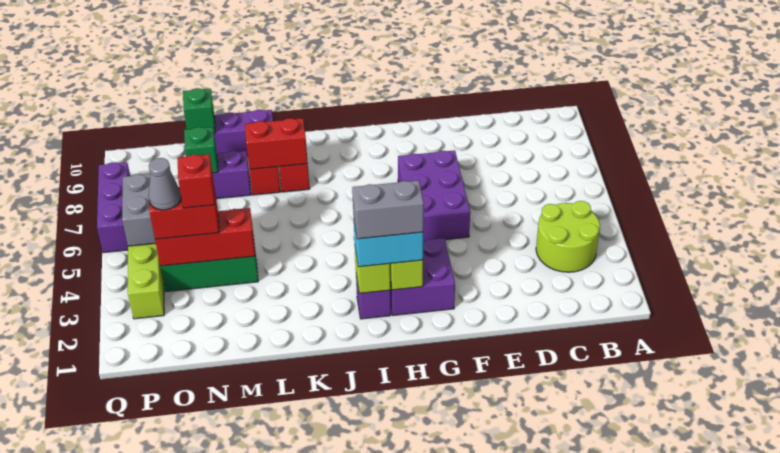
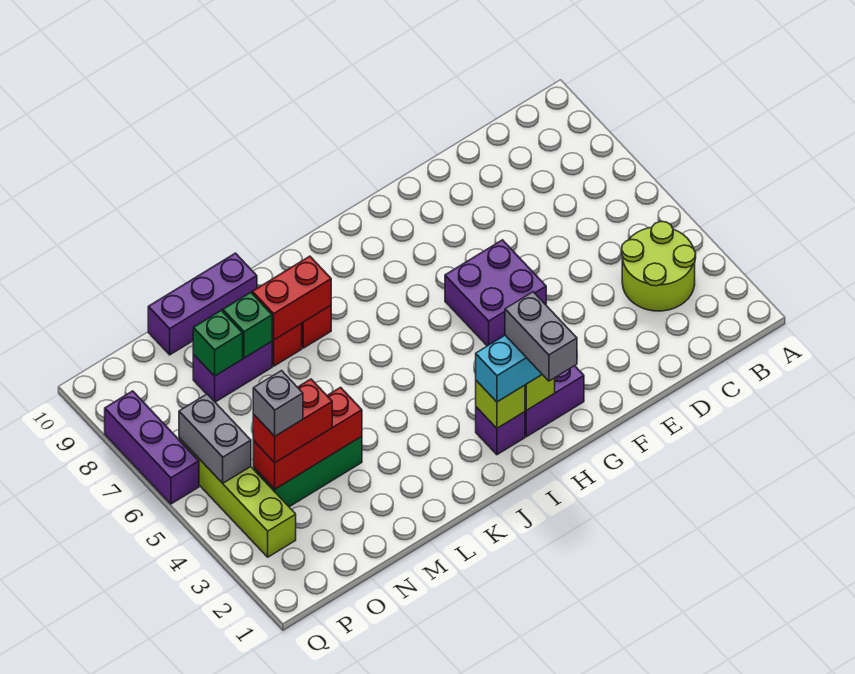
purple brick F5:G7 level 1 -> purple brick F5:G6 level 1
grey brick H2:I2 level 4 -> grey brick H1:H2 level 4
red brick N4 level 4 -> none
green brick N10 level 2 -> green brick M8 level 2
grey cone O4 level 4 -> grey brick O4 level 4

